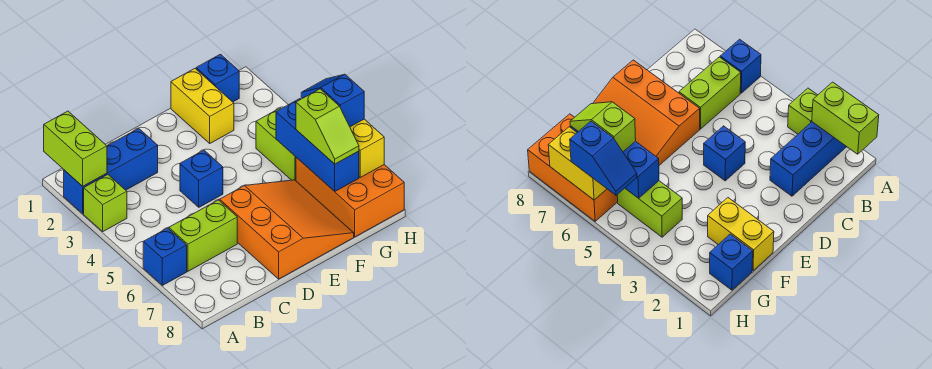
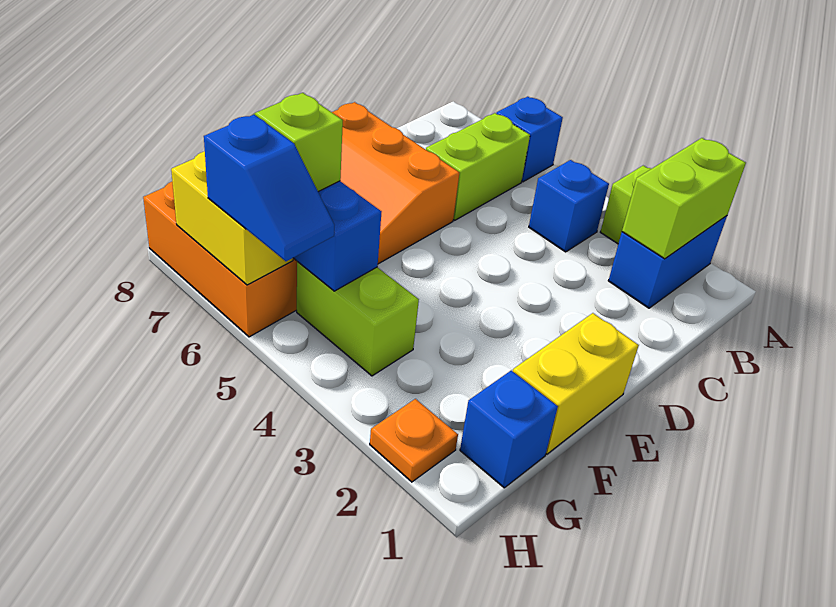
lime brick A1:A2 level 2 -> lime brick A2:B2 level 2
blue brick A2:C2 level 1 -> blue brick A2:B2 level 1
blue brick D4 level 1 -> blue brick B4 level 1
yellow brick F1:F2 level 1 -> yellow brick E1:F1 level 1
none -> orange plate H2 level 1

